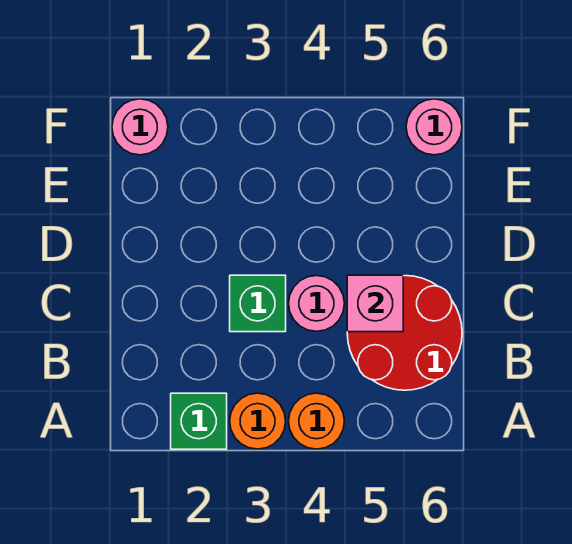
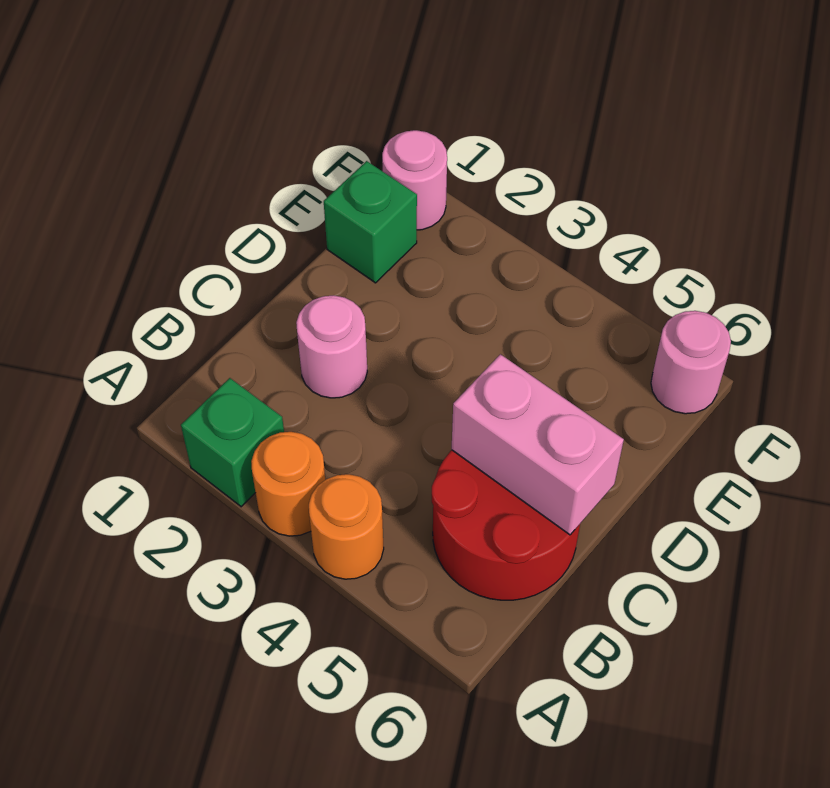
green brick C3 level 1 -> green brick E1 level 1
pink round brick C4 level 1 -> pink round brick C2 level 1
pink brick C5 level 2 -> pink brick C5:C6 level 2

